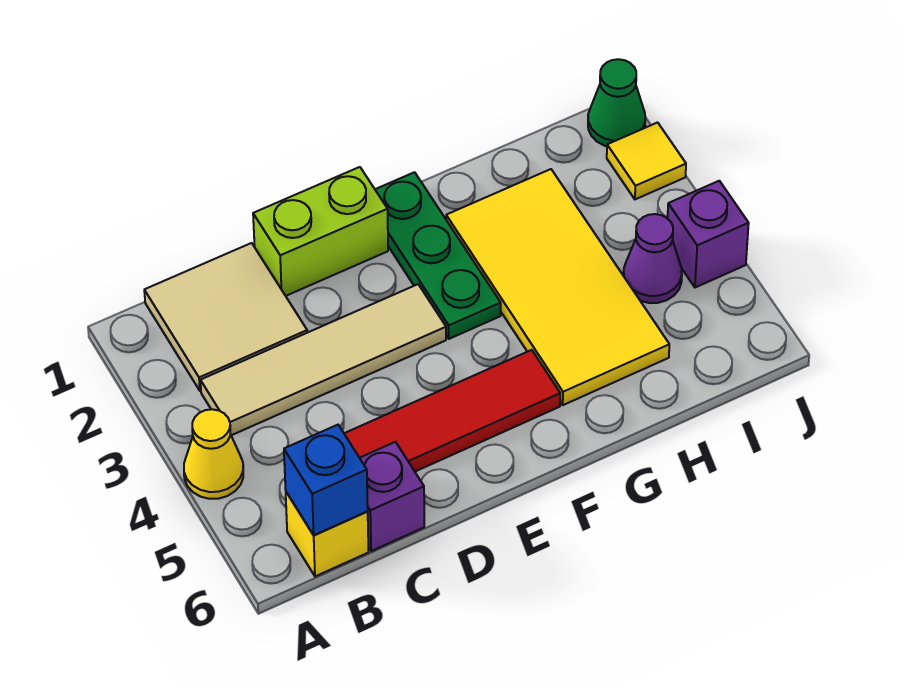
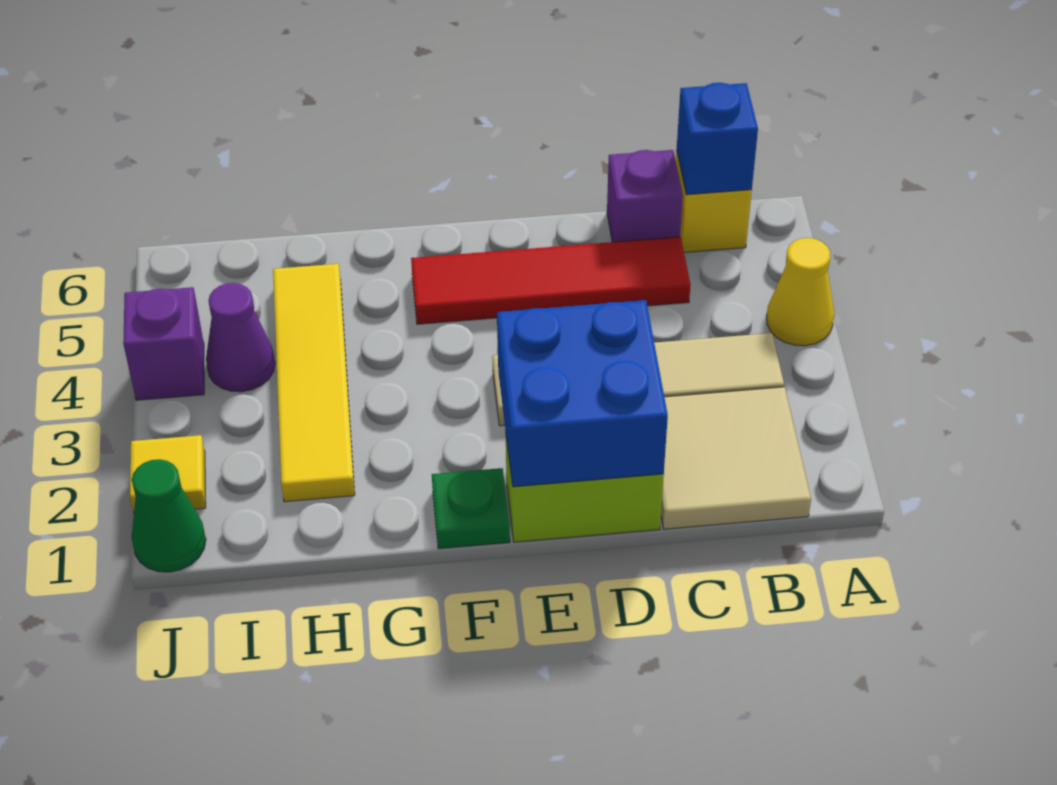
none -> blue brick D1:E2 level 2
green plate F1:F3 level 1 -> green plate F1 level 1
yellow tile G2:H5 level 1 -> yellow tile H2:H5 level 1

